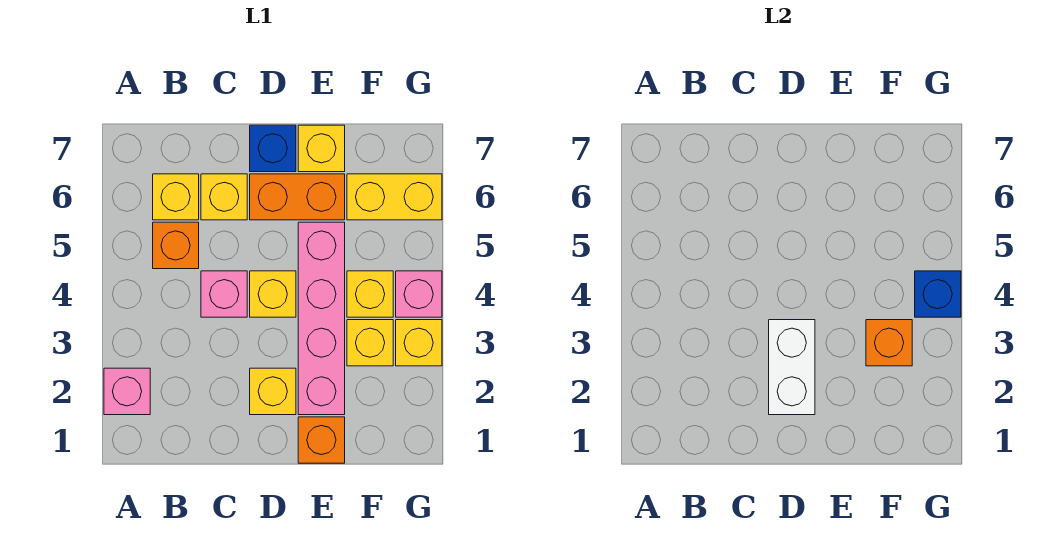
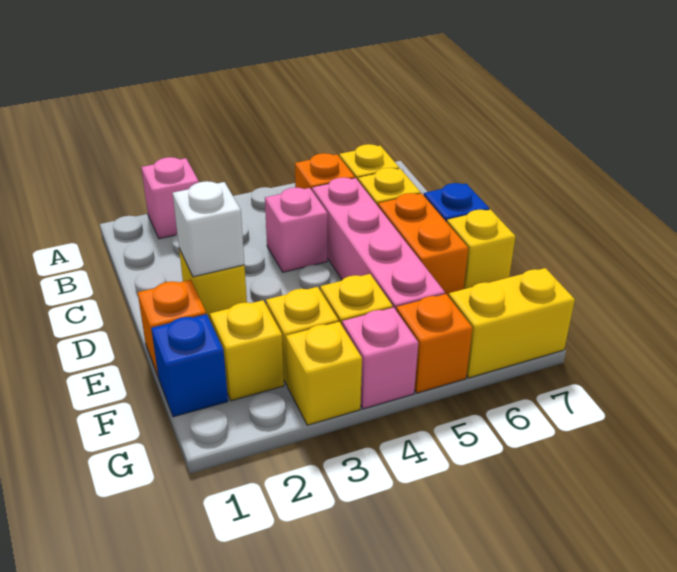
white brick D2:D3 level 2 -> white brick D2 level 2
yellow brick D4 level 1 -> yellow brick F2 level 1
pink brick E2:E5 level 1 -> pink brick C5:F5 level 1
orange brick F3 level 2 -> orange brick G5 level 1
yellow brick F6:G6 level 1 -> yellow brick G6:G7 level 1
blue brick G4 level 2 -> blue brick F1 level 1

